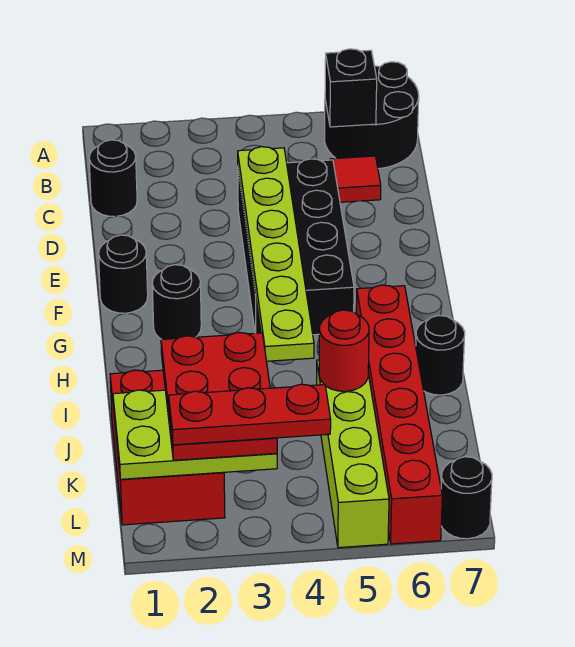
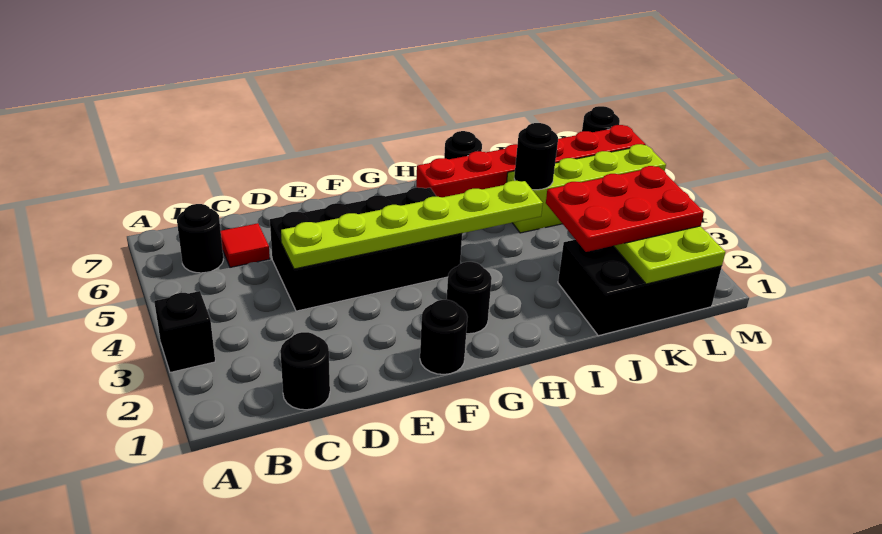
black round brick A6:B7 level 1 -> black round brick B6 level 1
black brick B6 level 2 -> black brick A3 level 1
red brick J1:L2 level 1 -> black brick J1:L2 level 1
red round brick J5 level 2 -> black round brick J5 level 2
red plate L2:L4 level 4 -> none

